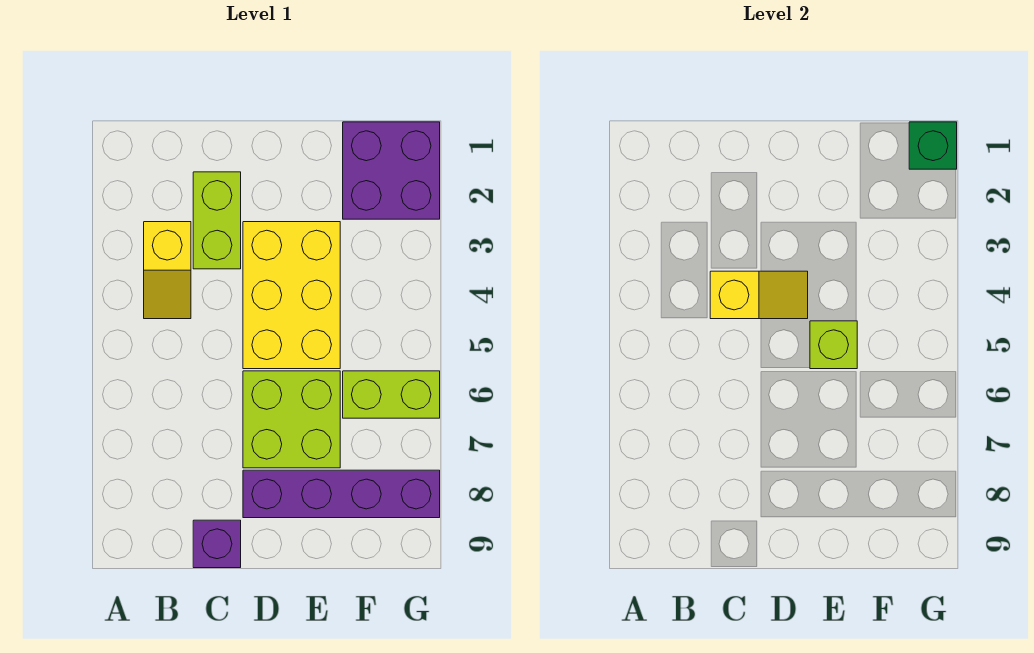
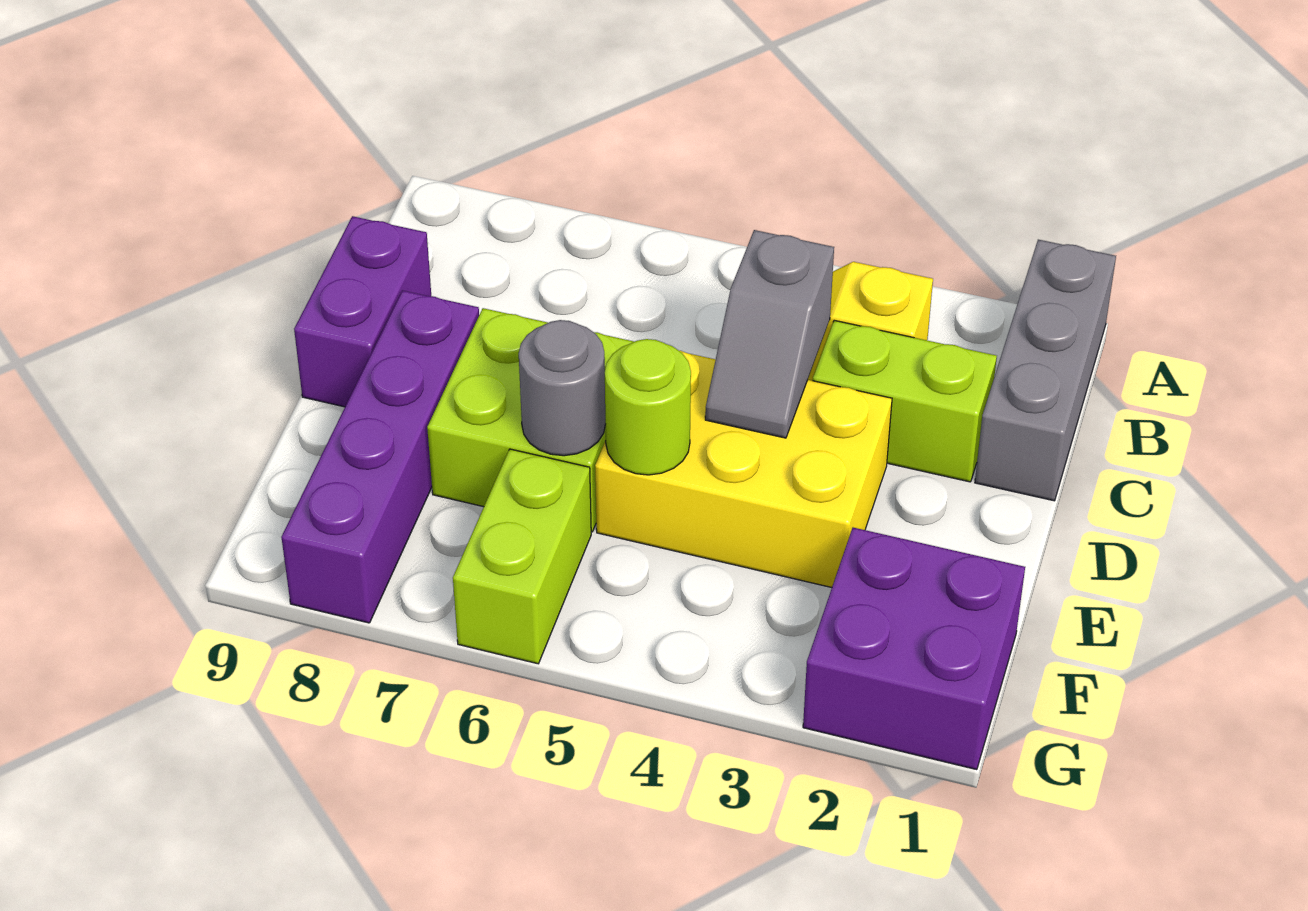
none -> grey brick A1:C1 level 1
yellow slope C4:D4 level 2 top C -> grey slope C4:D4 level 2 top C
purple brick C9 level 1 -> purple brick C9:D9 level 1
lime brick E5 level 2 -> lime round brick E5 level 2
none -> grey round brick E6 level 2
green brick G1 level 2 -> none

